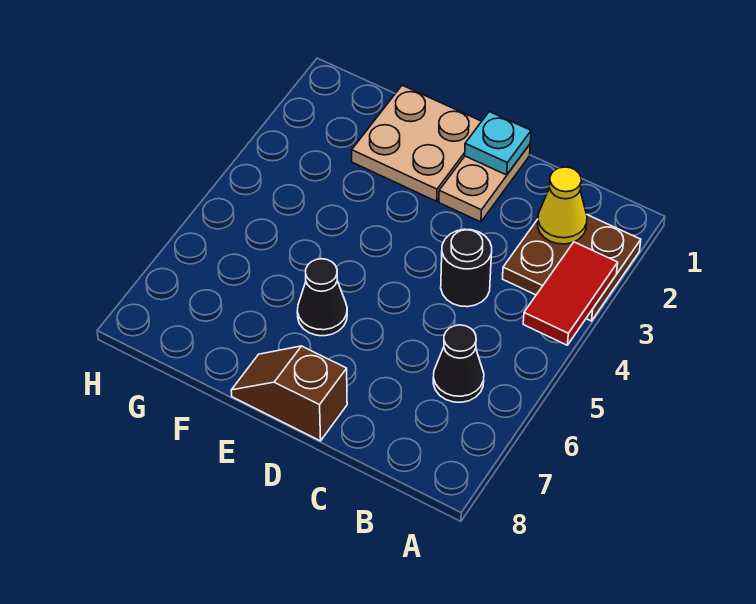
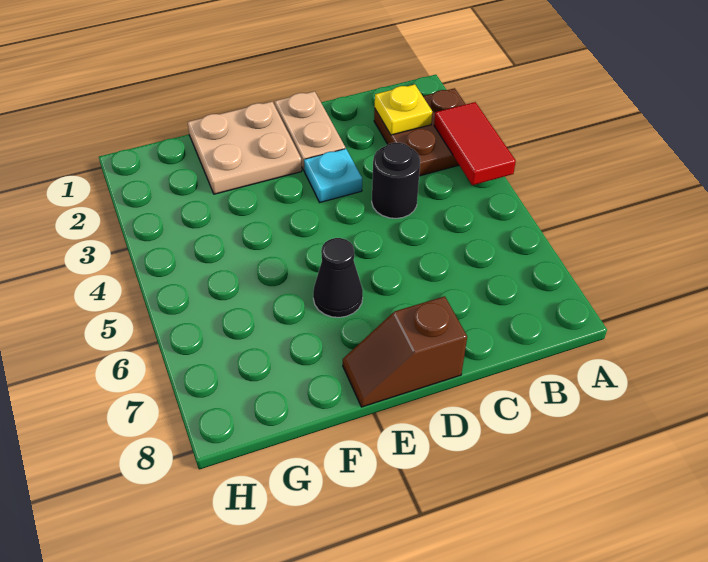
yellow cone B2 level 2 -> yellow plate B2 level 2
black cone B6 level 1 -> none
cyan plate D1 level 2 -> cyan plate D3 level 1

